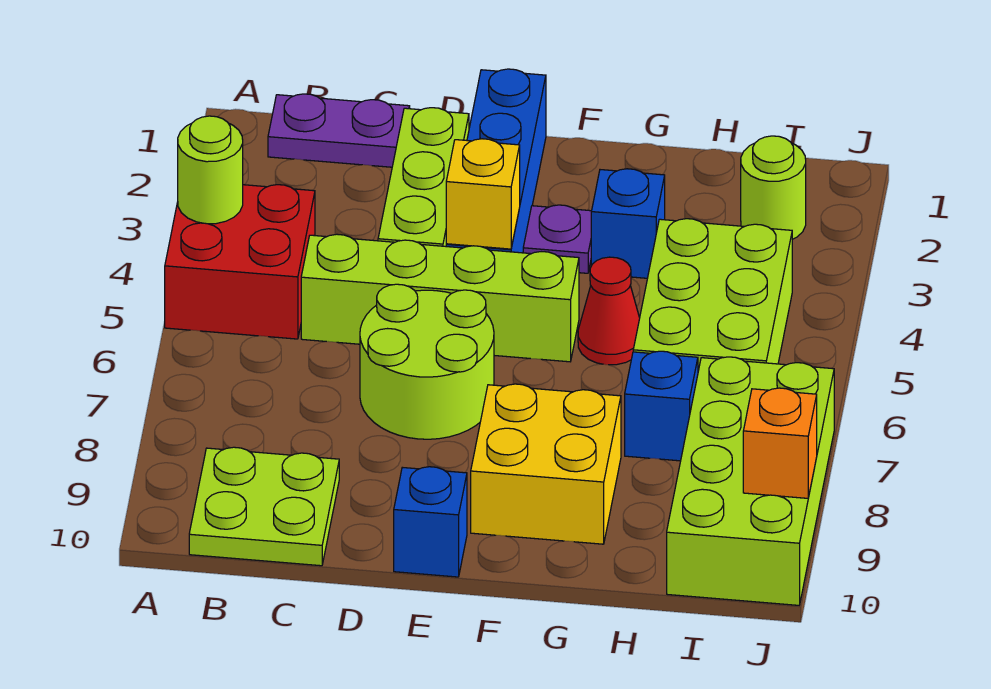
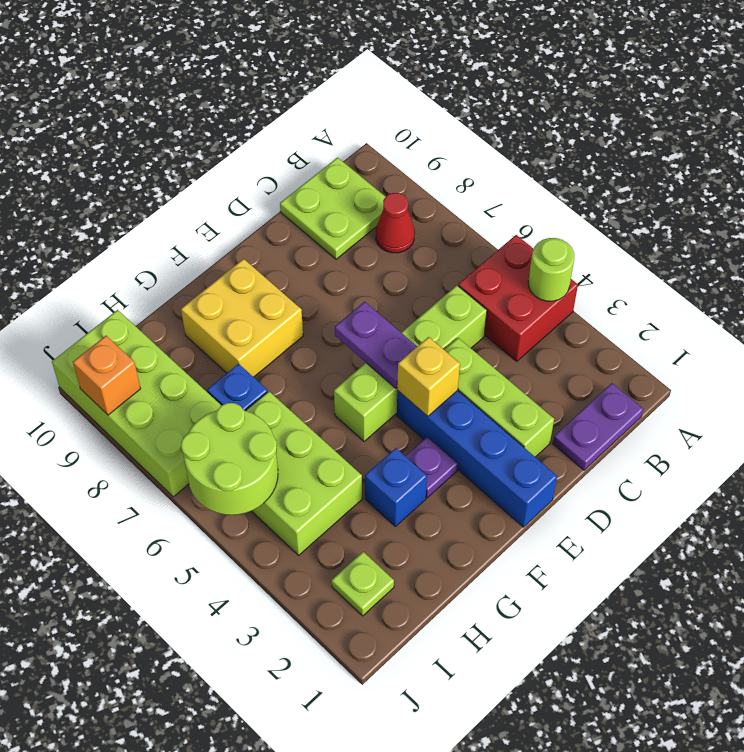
lime round brick D6:E7 level 1 -> lime round brick I5:J6 level 2
none -> purple plate E5:E6 level 2
blue brick E10 level 1 -> none
red cone G5 level 1 -> red cone B8 level 1
lime round brick I2 level 1 -> lime plate I2 level 1

